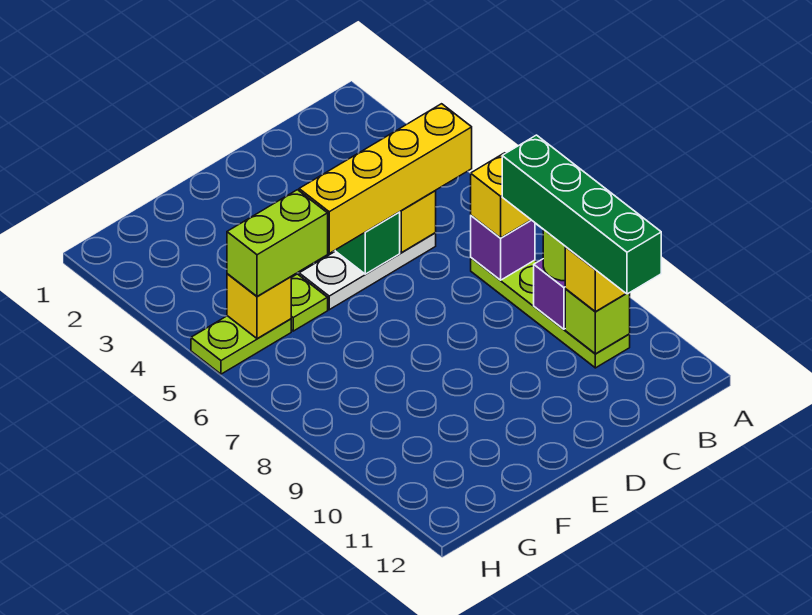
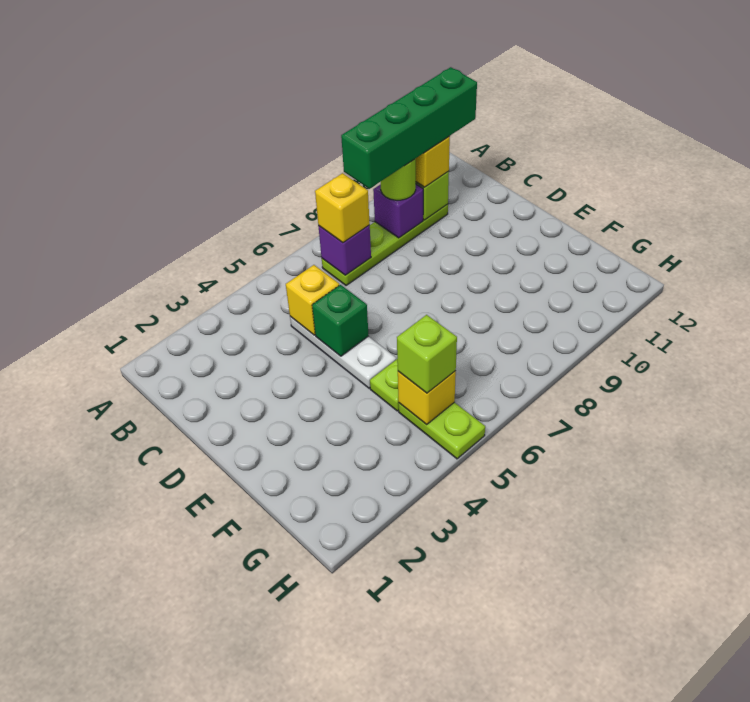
yellow brick B5:E5 level 3 -> none
lime brick F5:G5 level 3 -> lime brick G5 level 3

